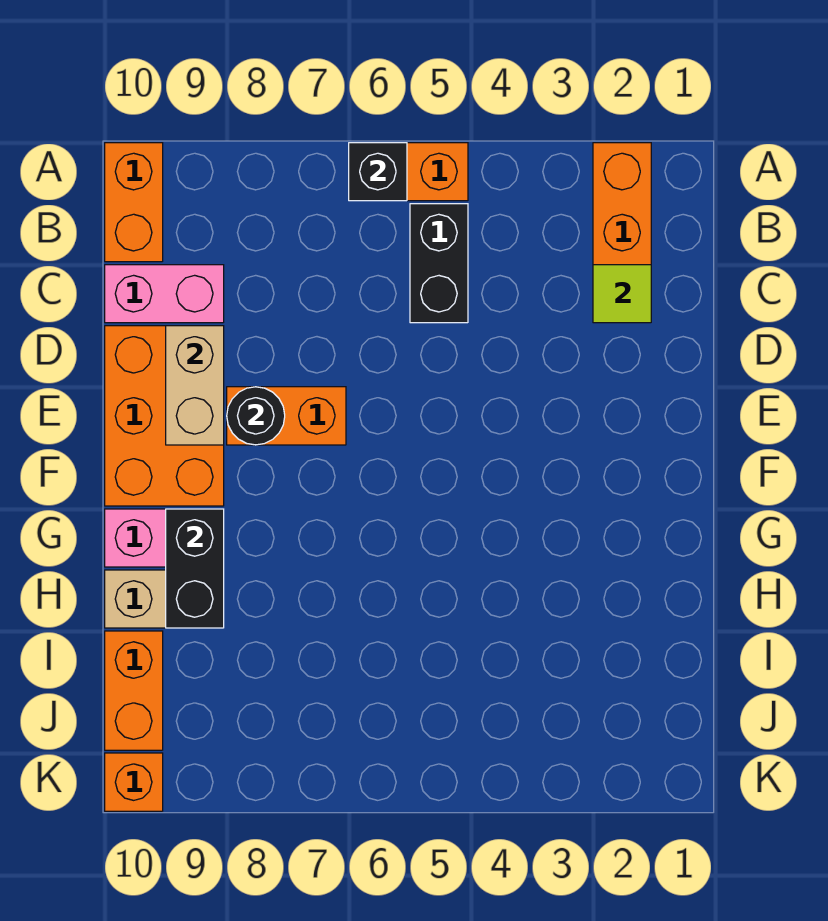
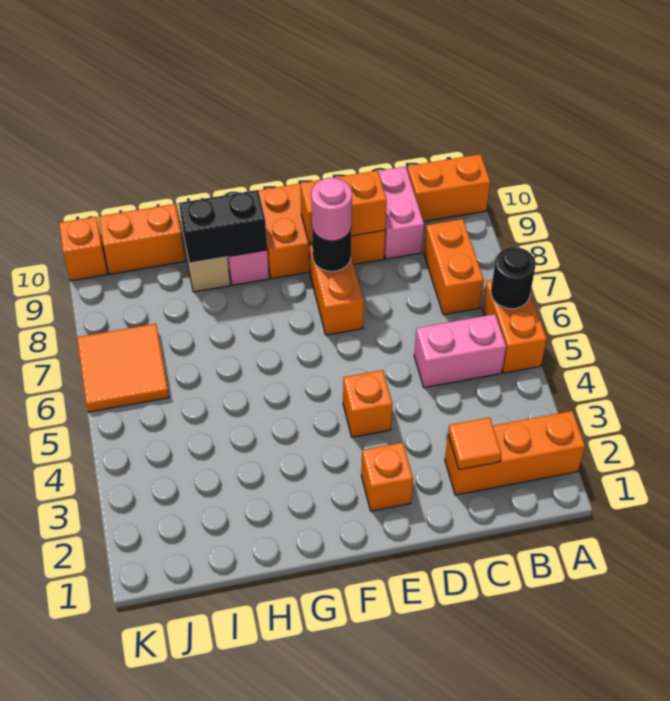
black brick A6 level 2 -> black round brick A6 level 2
black brick B5:C5 level 1 -> pink brick B5:C5 level 1
none -> orange brick B7:B8 level 1
lime tile C2 level 2 -> orange tile C2 level 2
tan brick D9:E9 level 2 -> orange brick D9:E9 level 2
none -> orange brick E2 level 1
none -> orange brick E4 level 1
none -> pink round brick E8 level 3
none -> orange tile J6:K7 level 1

